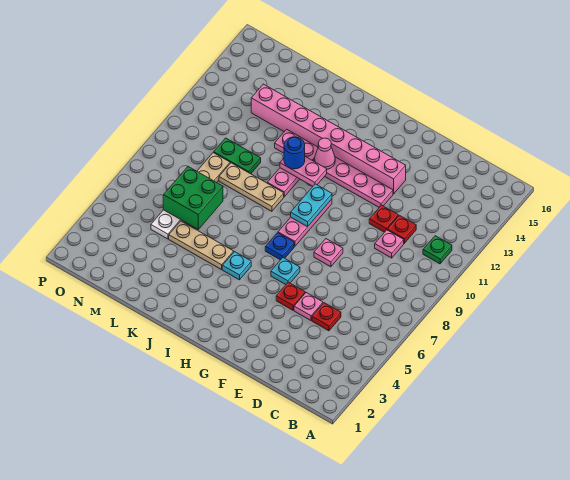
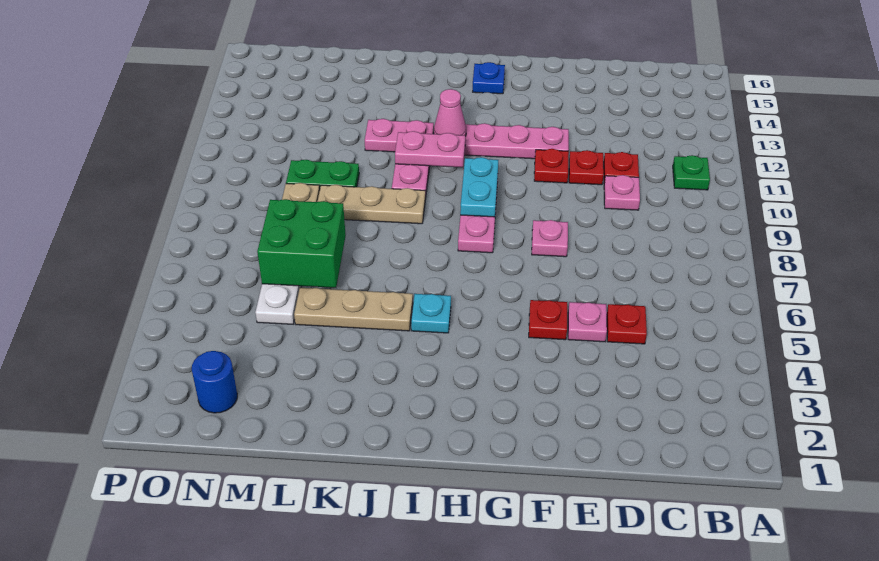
none -> red plate F11 level 1
pink brick F13:M13 level 1 -> none
cyan plate G6 level 1 -> none
blue plate H7 level 1 -> blue plate H15 level 1
blue round brick J11 level 3 -> blue round brick N2 level 1

